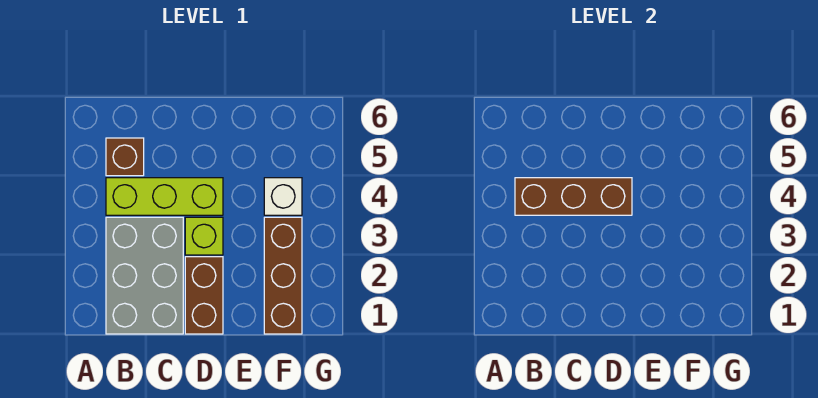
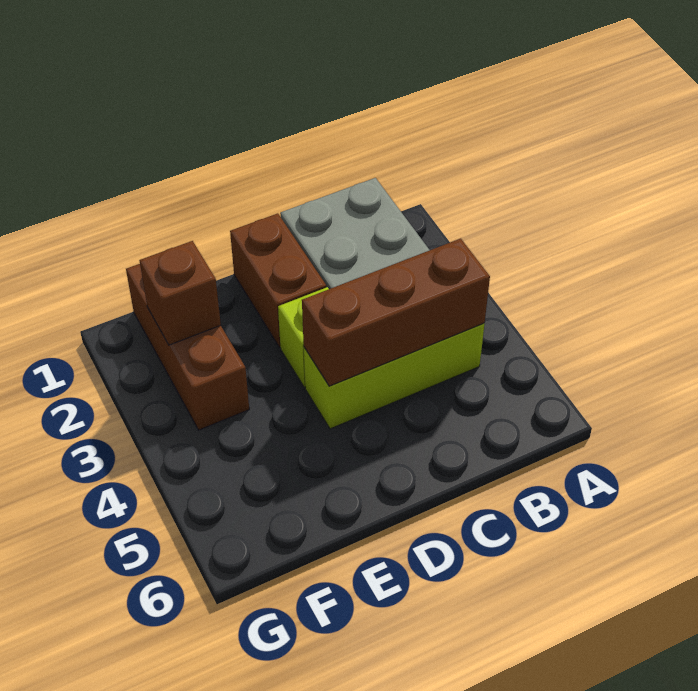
brown brick B5 level 1 -> brown brick F2 level 2
white brick F4 level 1 -> none

